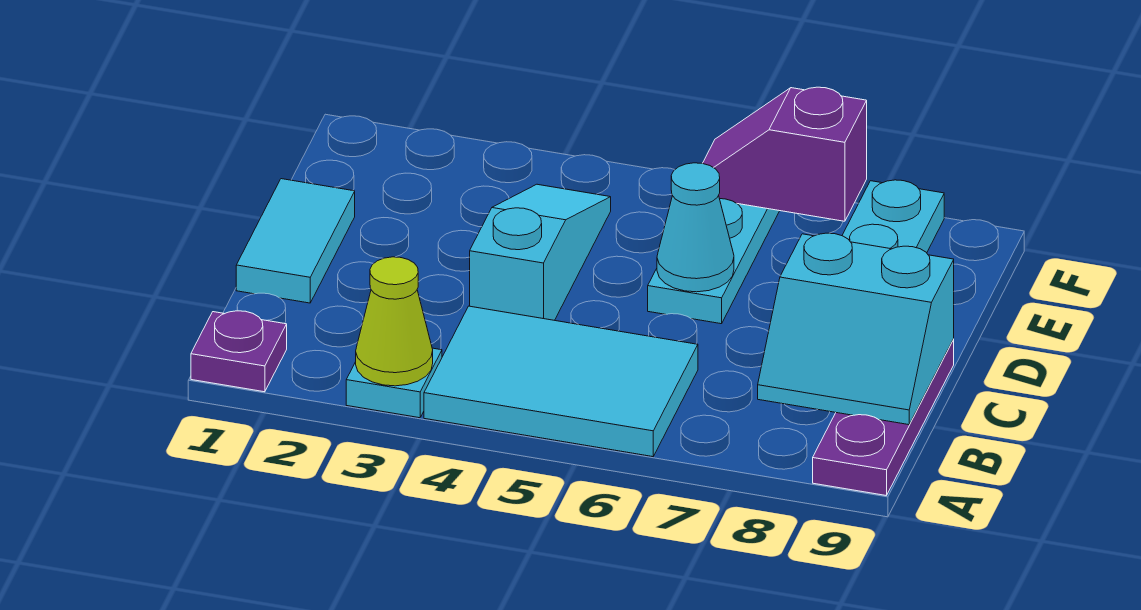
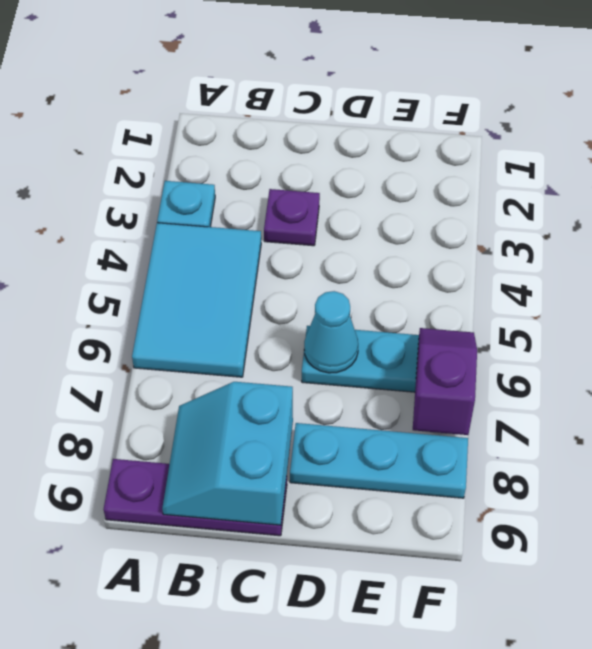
purple plate A1 level 1 -> purple plate C3 level 1
lime cone A3 level 2 -> none
cyan tile C1:D1 level 1 -> none
cyan slope C4:E4 level 1 top C -> none

